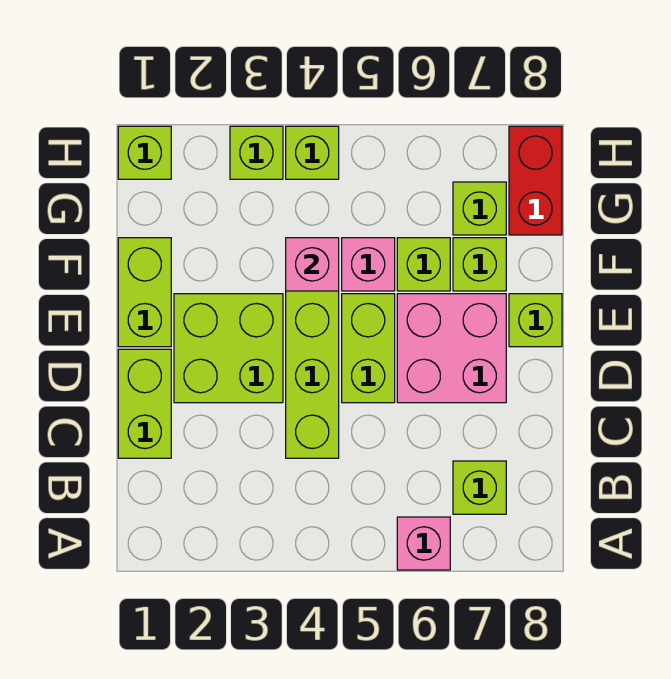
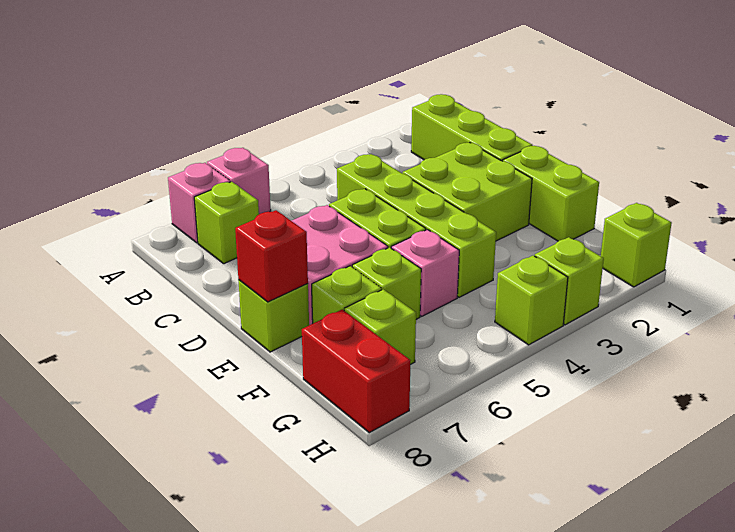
lime brick C1:D1 level 1 -> lime brick B1:D1 level 1
none -> red brick E8 level 2
pink brick F4 level 2 -> pink brick A7 level 1

